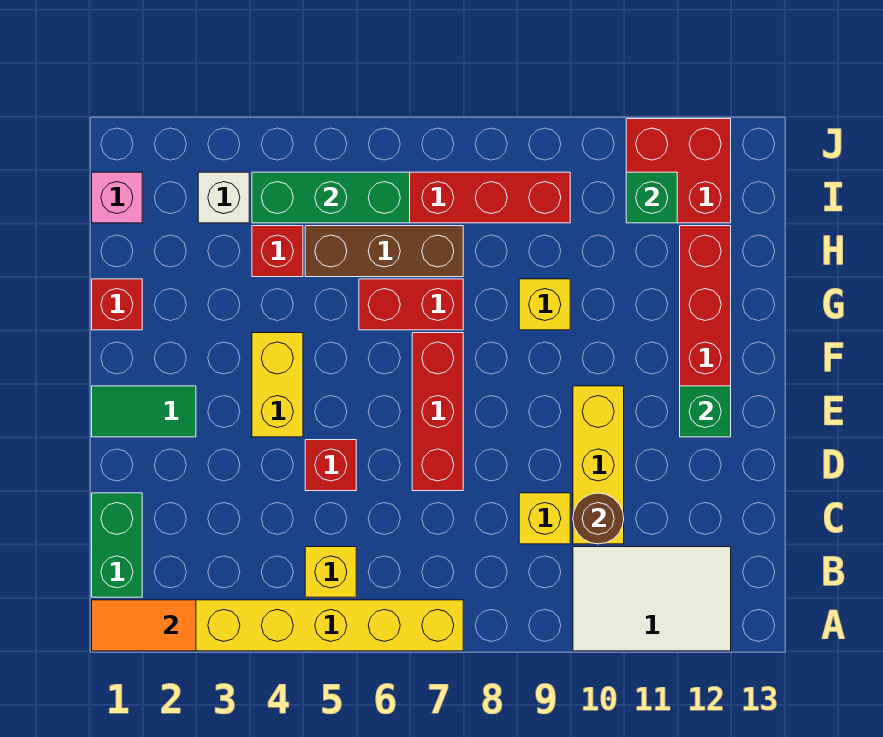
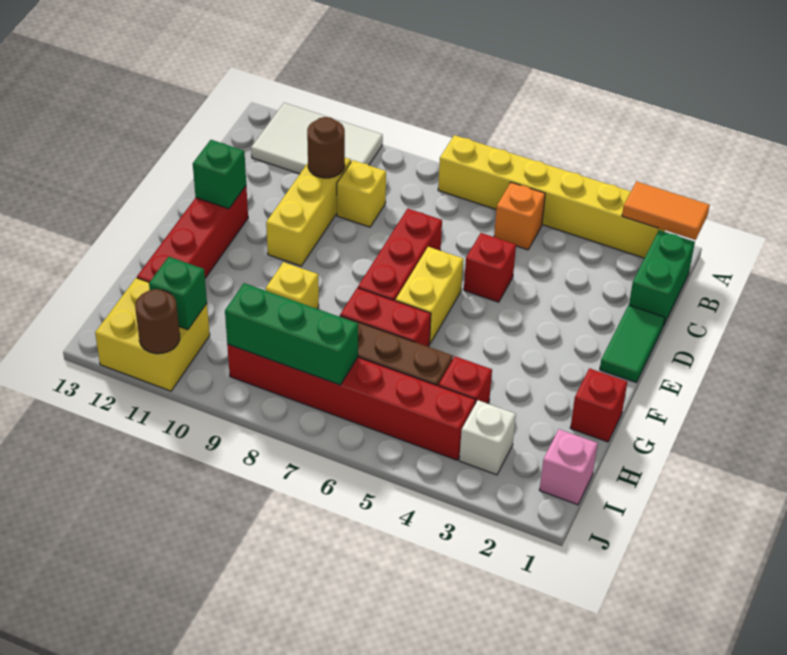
yellow brick B5 level 1 -> orange brick B5 level 1
green tile E1:E2 level 1 -> green tile D1:E1 level 1
yellow brick E4:F4 level 1 -> yellow brick E6:F6 level 1
green brick I4:I6 level 2 -> green brick I7:I9 level 2
red brick I11:J12 level 1 -> yellow brick I11:J12 level 1
none -> brown round brick J11 level 2

